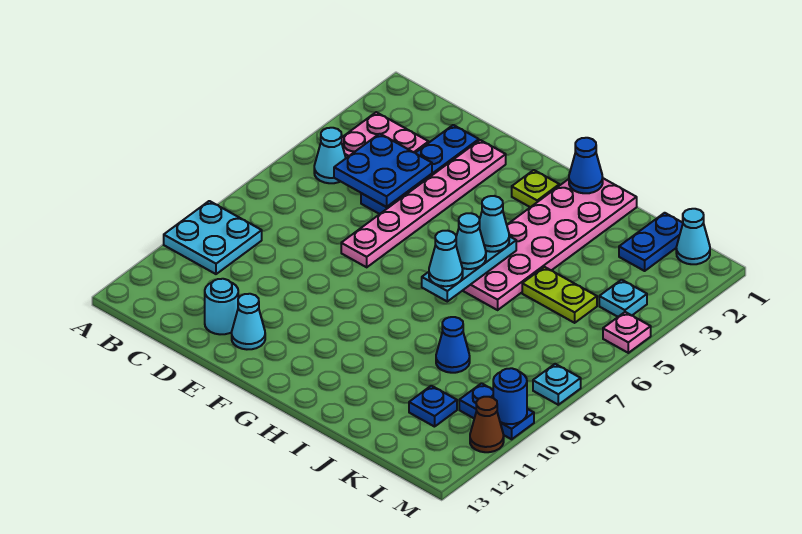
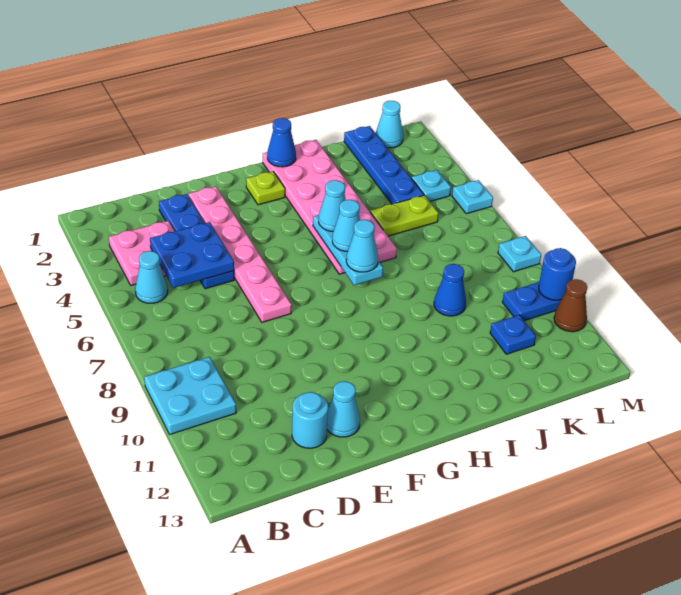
blue plate K1:K2 level 1 -> blue plate K1:K4 level 1
pink plate M5 level 1 -> cyan plate M5 level 1

